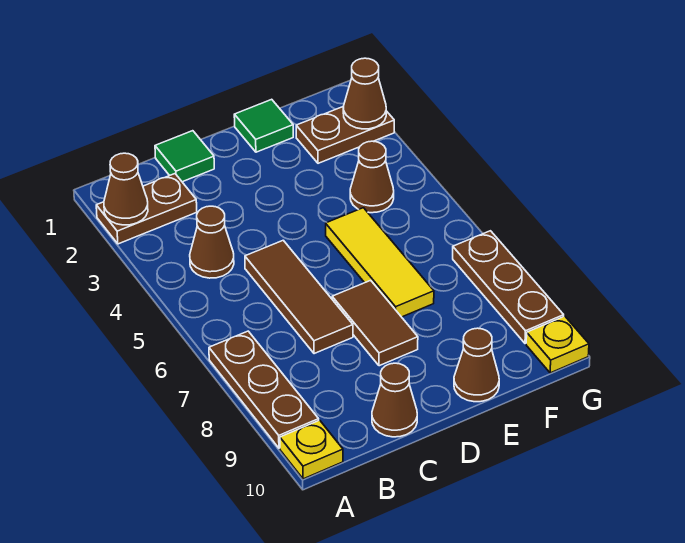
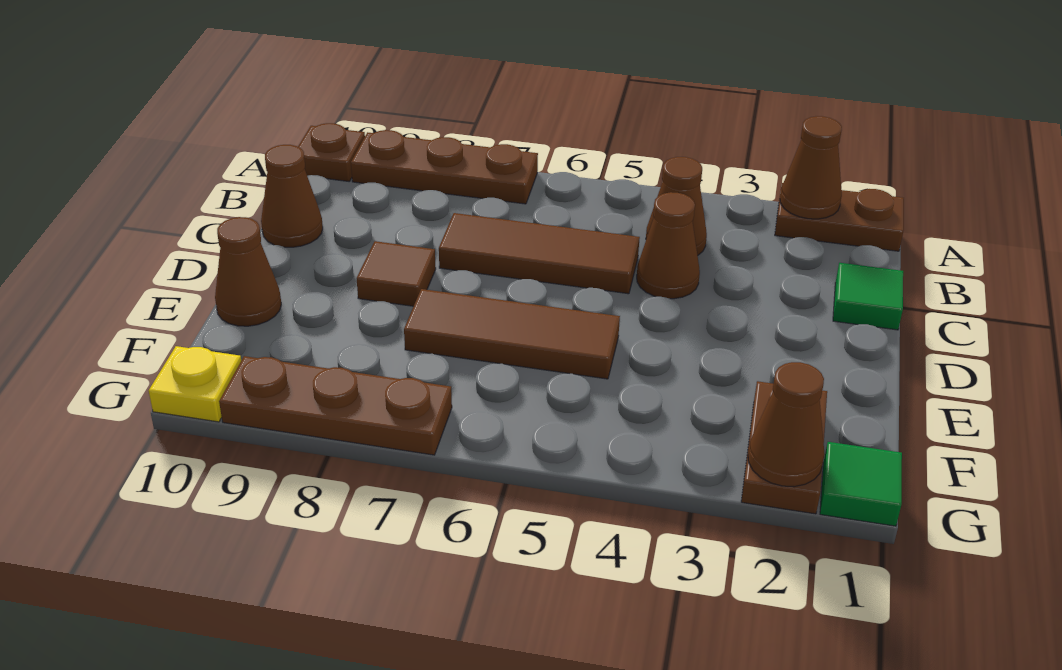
brown plate A2:B2 level 1 -> brown plate A1:A2 level 1
yellow plate A10 level 1 -> brown plate A10 level 1
brown tile D7:D8 level 1 -> brown tile D8 level 1
green tile E1 level 1 -> green tile G1 level 1
yellow tile E5:E7 level 1 -> brown tile E5:E7 level 1
brown cone F4 level 1 -> brown cone C4 level 1

